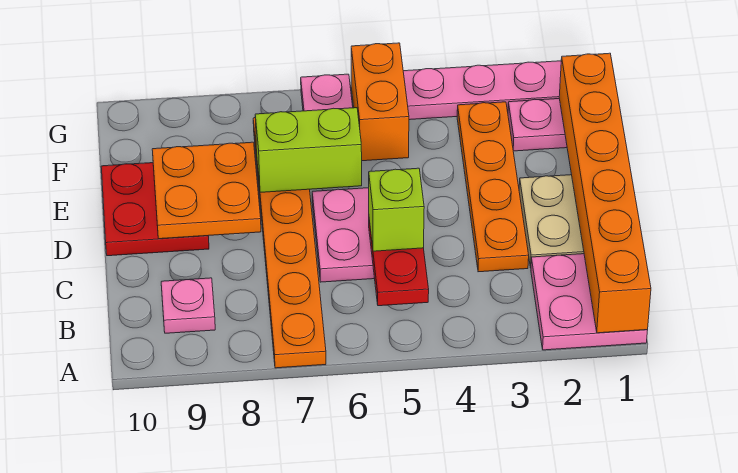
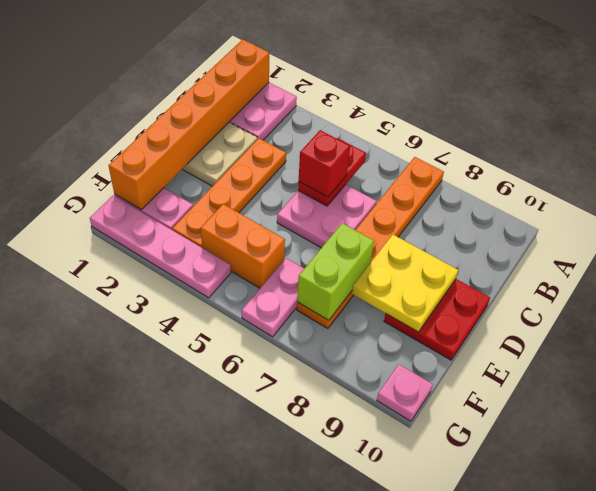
pink plate B9 level 1 -> pink plate G10 level 1
lime brick C5 level 3 -> red brick C5 level 3
orange plate D8:E9 level 2 -> yellow plate D8:E9 level 2
lime brick E6:E7 level 2 -> lime brick E7:F7 level 2
orange brick F5:G5 level 1 -> orange brick F4:F5 level 1

